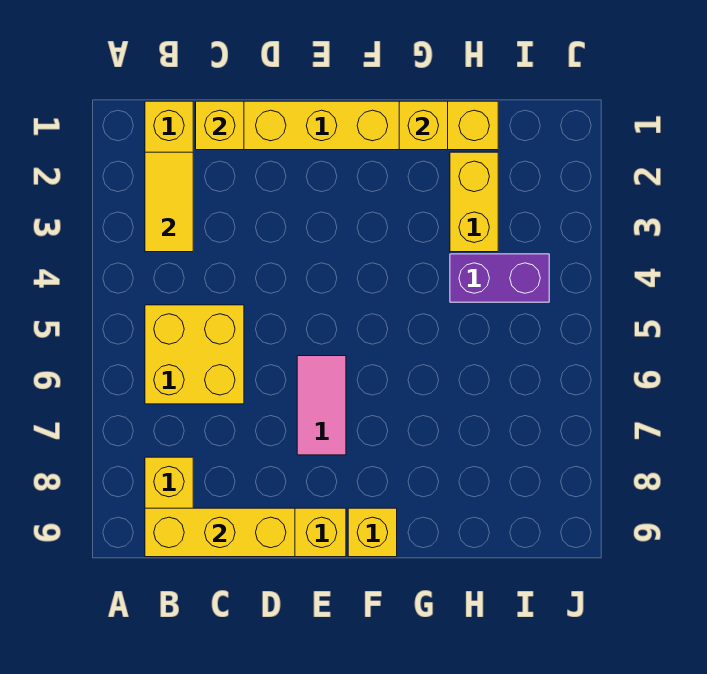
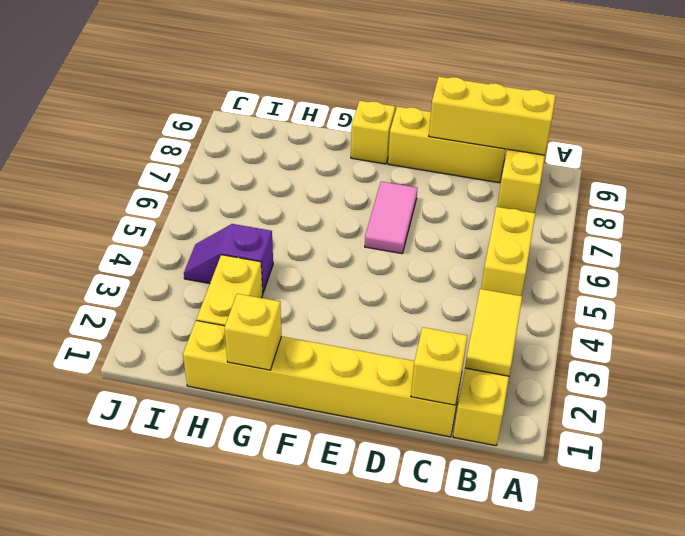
yellow brick B5:C6 level 1 -> yellow brick B5:B6 level 1
purple brick H4:I4 level 1 -> purple slope H4:I4 level 1 top H

